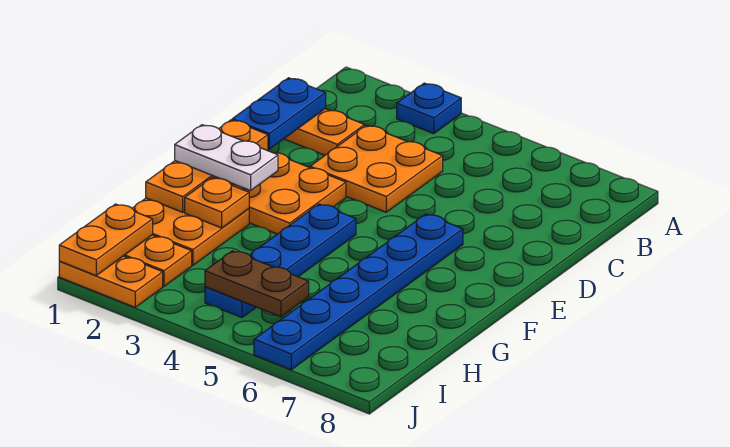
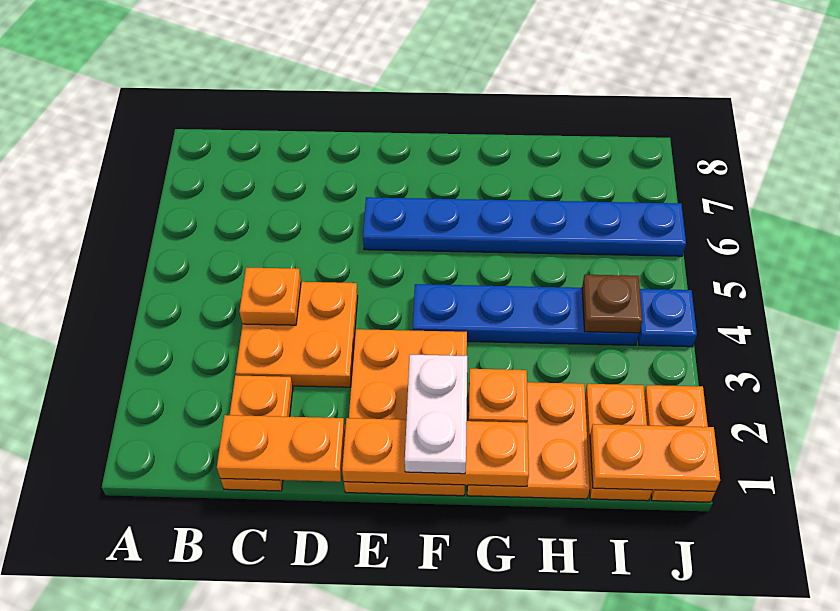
blue plate A3 level 1 -> blue plate J4 level 1
blue plate C1:D1 level 2 -> orange plate C1:D1 level 2
none -> orange plate C4 level 2
brown plate I4:I5 level 2 -> brown plate I4 level 2

